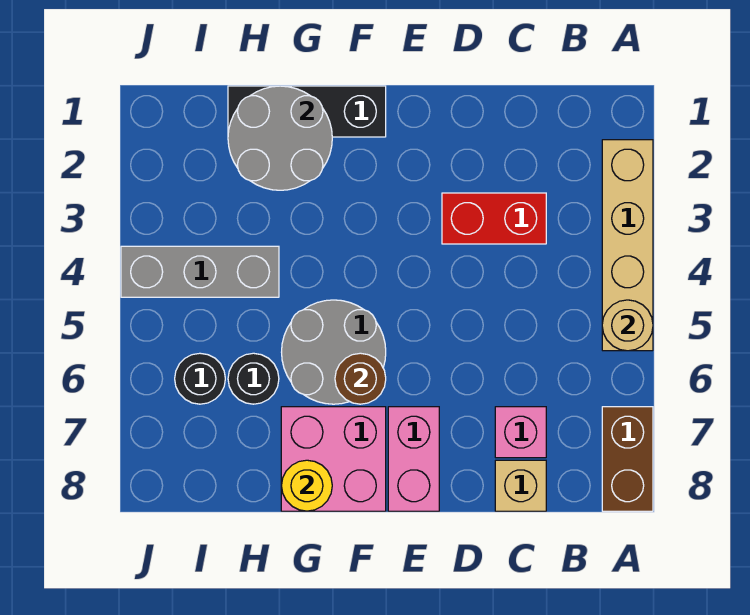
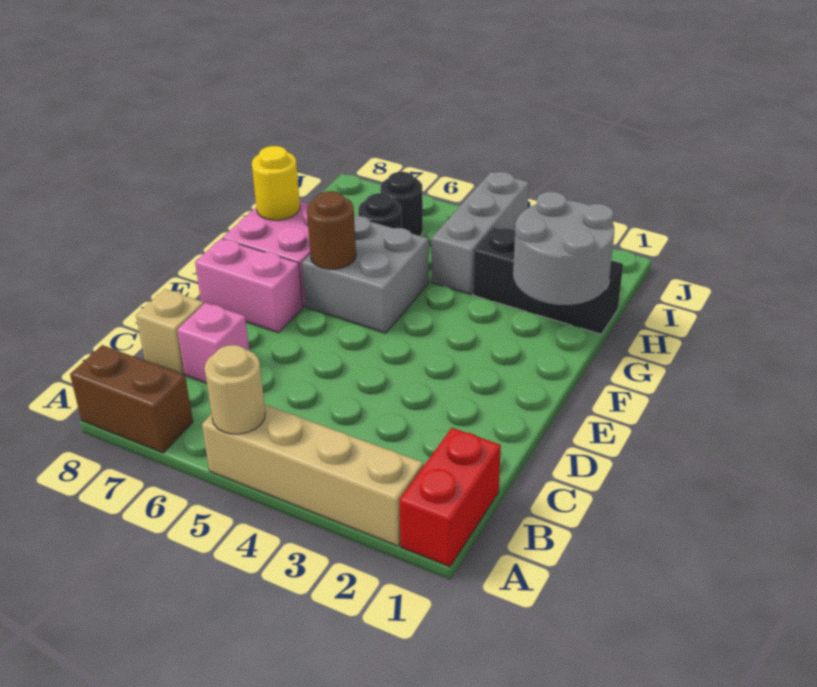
red brick C3:D3 level 1 -> red brick A1:B1 level 1
black brick F1:H1 level 1 -> black brick H1:H3 level 1
grey round brick F5:G6 level 1 -> grey brick F5:G6 level 1

